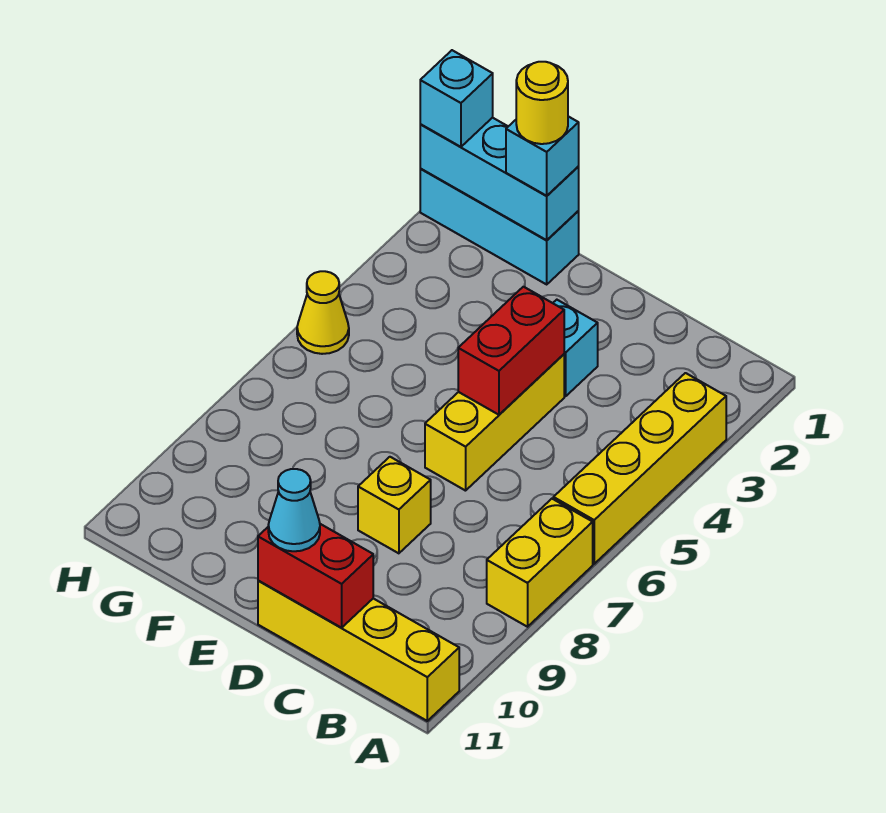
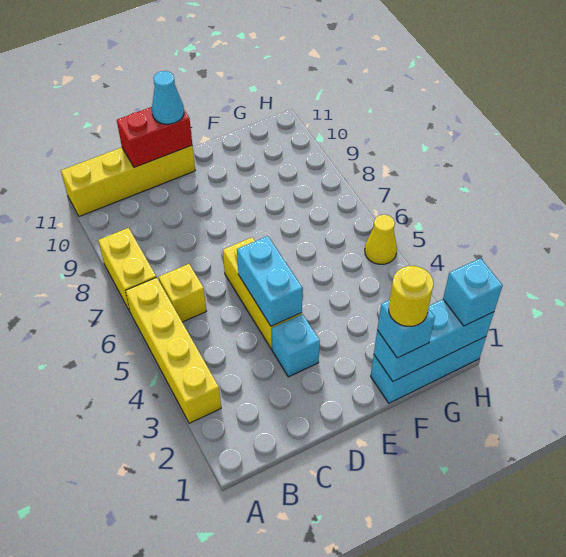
red brick D4:D5 level 2 -> cyan brick D4:D5 level 2
yellow brick D8 level 1 -> yellow brick B6 level 1

